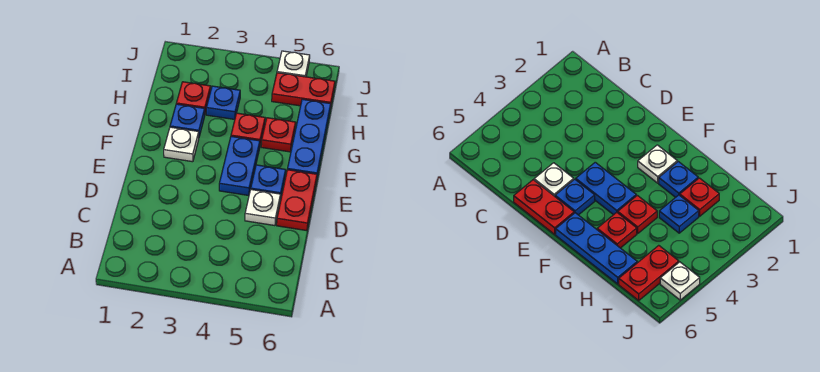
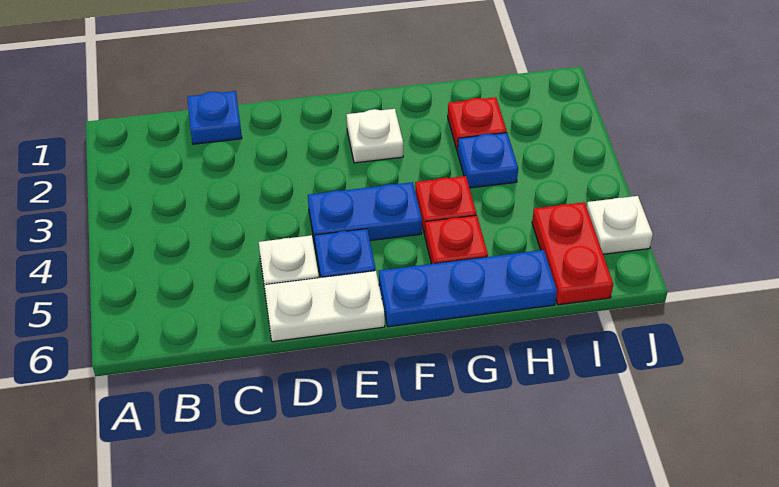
red plate D6:E6 level 1 -> white plate D6:E6 level 1
blue plate G2 level 1 -> blue plate C1 level 1

